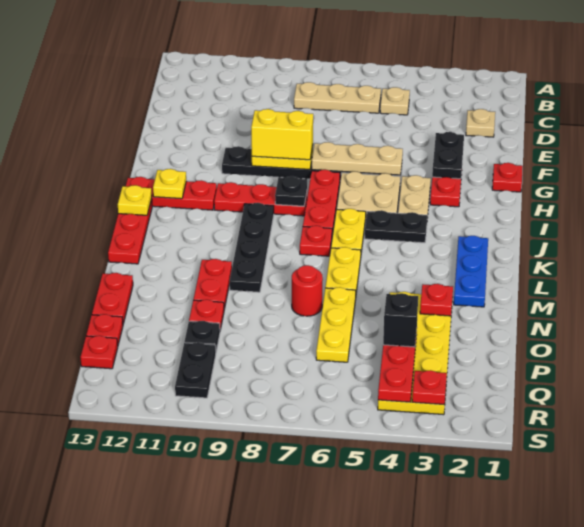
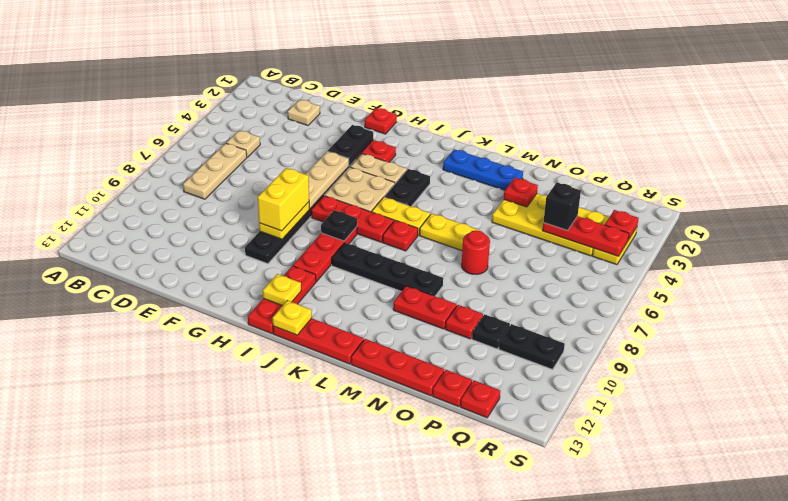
black plate F3:G3 level 2 -> black plate G3:G4 level 2
yellow plate N6:P6 level 1 -> none
red plate N13:O13 level 1 -> red plate M13:O13 level 1

